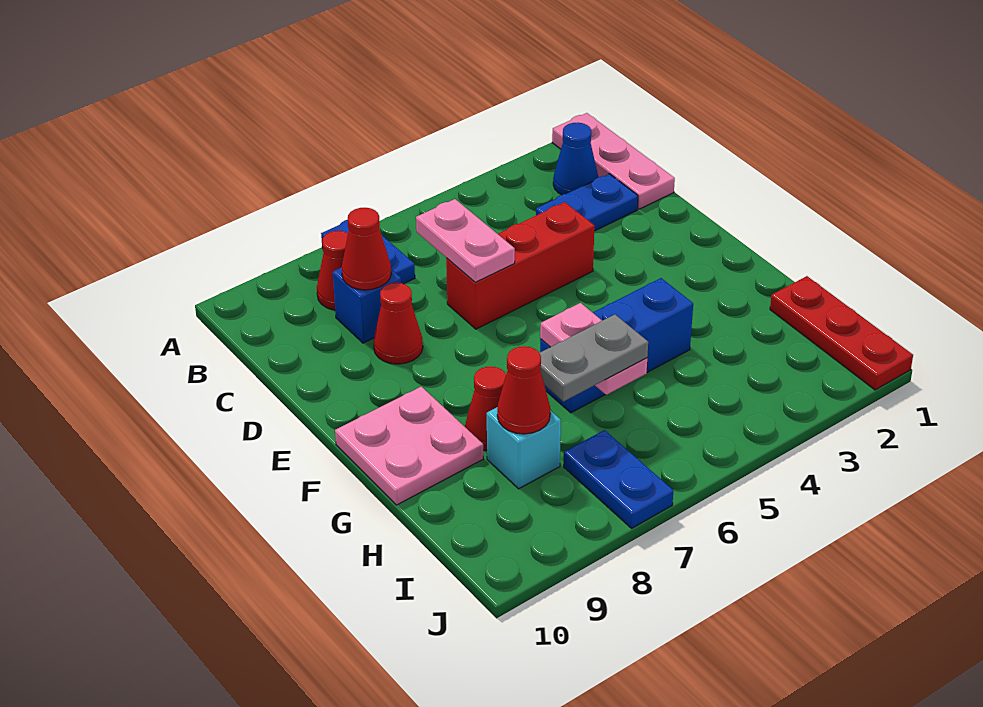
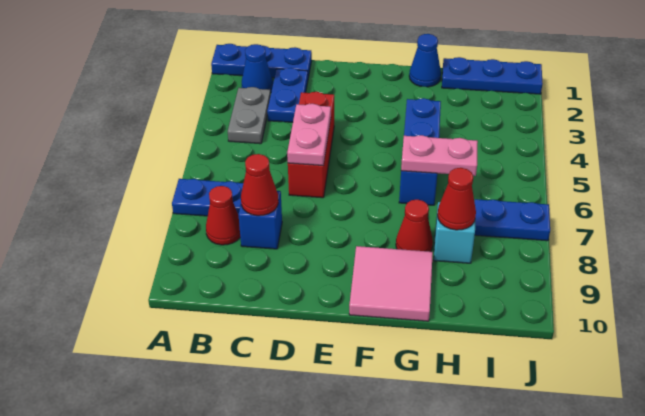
pink plate A1:C1 level 1 -> blue plate A1:C1 level 1
pink plate C6:D6 level 2 -> pink plate D5:D6 level 2
red cone D8 level 1 -> none
pink plate F9:G10 level 1 -> pink tile F9:G10 level 1
none -> blue cone G1 level 1
red plate H1:J1 level 1 -> blue plate H1:J1 level 1
grey plate H6:H7 level 3 -> grey plate B3:B4 level 1

